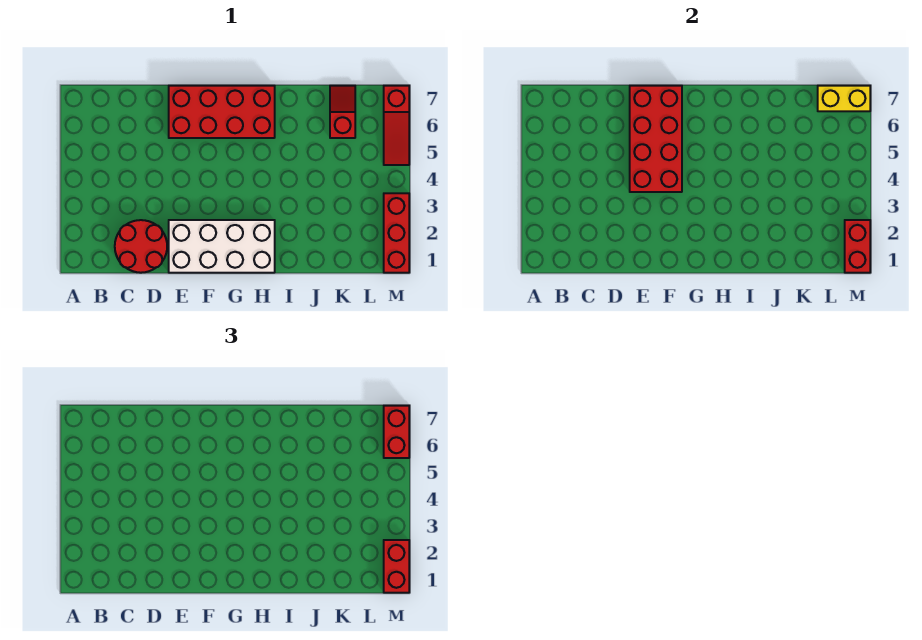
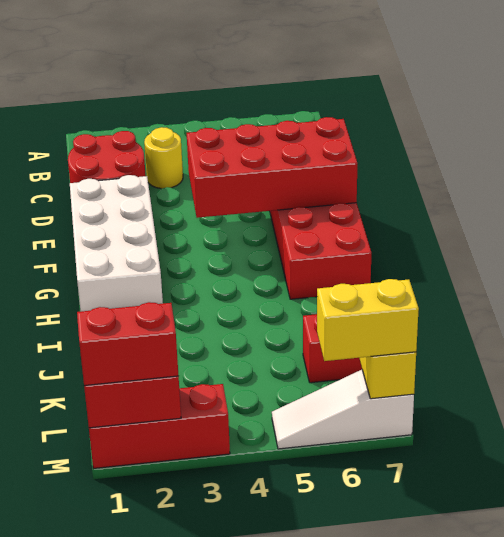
none -> yellow round brick C3 level 1
red slope M5:M7 level 1 top 7 -> white slope M5:M7 level 1 top 7
red brick M6:M7 level 3 -> yellow brick M6:M7 level 3

